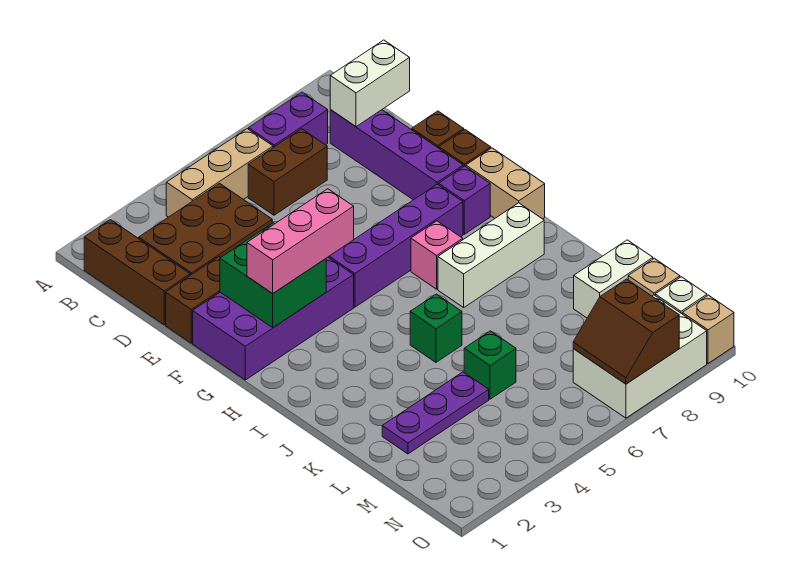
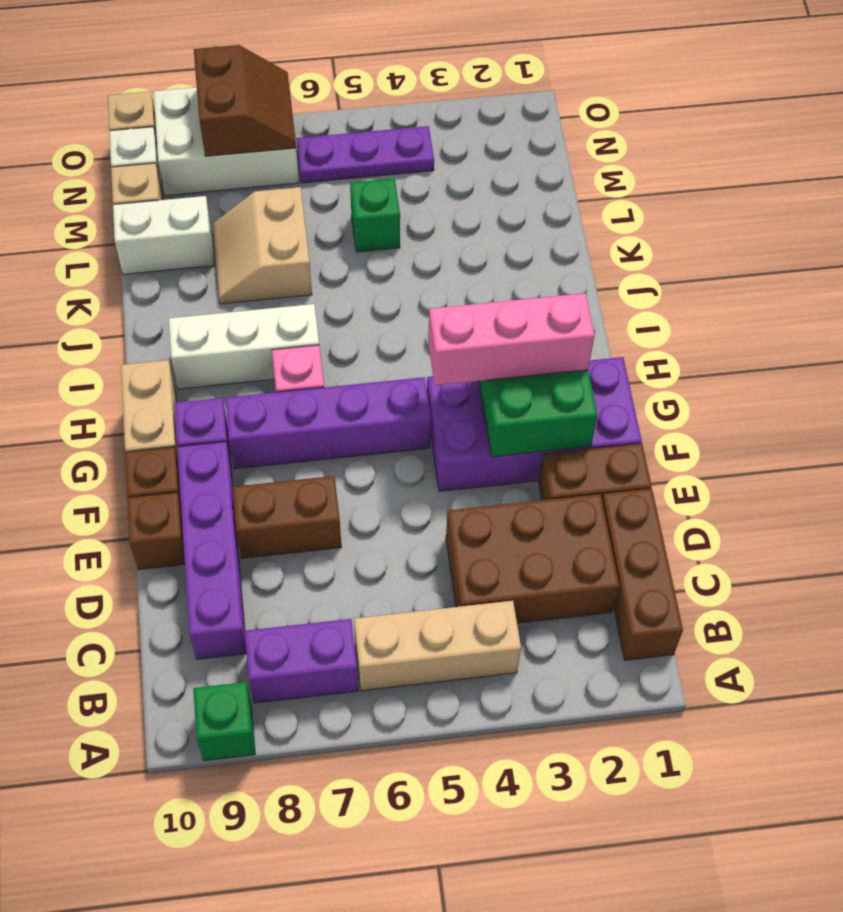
brown brick C6:C7 level 1 -> brown brick E7:E8 level 1
white brick C9:C10 level 2 -> none
green brick J5 level 1 -> green brick A9 level 1
none -> tan slope K7:L8 level 1 top 7
purple plate L2:L4 level 1 -> purple plate N4:N6 level 1

